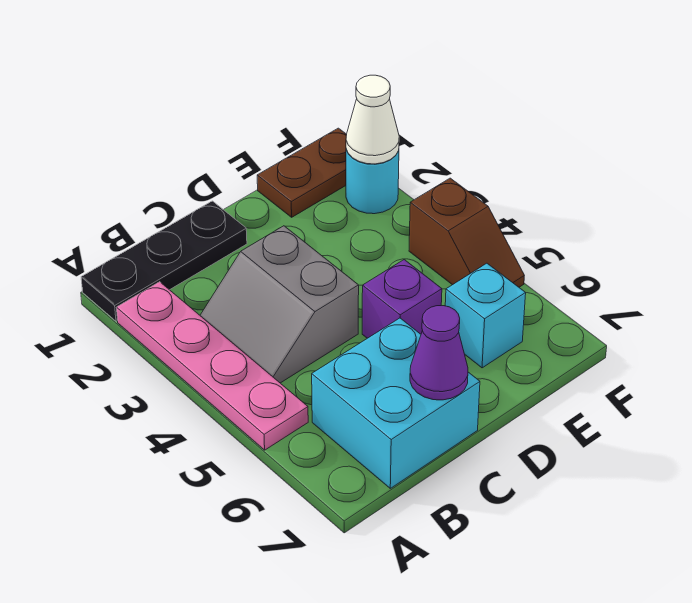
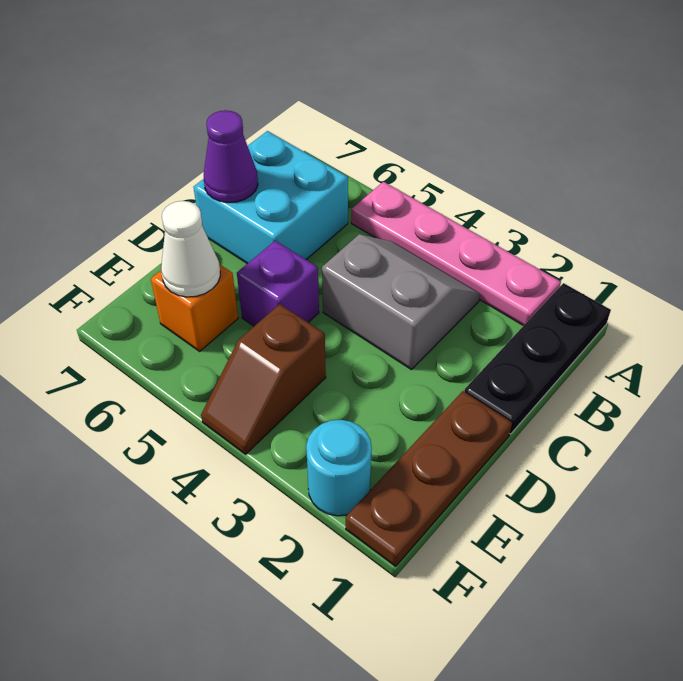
brown plate E1:F1 level 1 -> brown plate D1:F1 level 1
cyan brick E6 level 1 -> orange brick E6 level 1
white cone F2 level 2 -> white cone E6 level 2
brown slope F4:F5 level 1 top 4 -> brown slope E4:F4 level 1 top E

